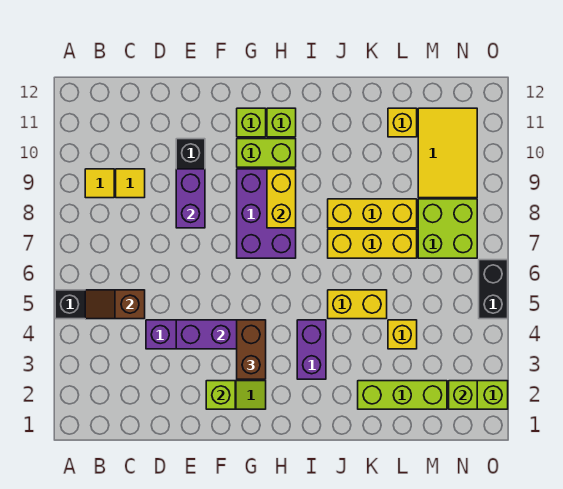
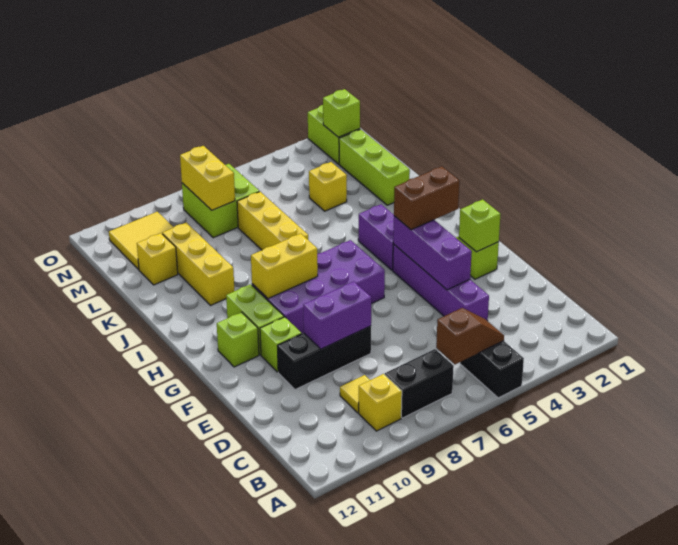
brown slope B5:C5 level 2 top C -> brown slope B5:B6 level 2 top 6
yellow tile B9 level 1 -> yellow brick B9 level 1
purple brick G7:H9 level 1 -> purple brick G6:H9 level 1
lime brick H11 level 1 -> lime brick F10 level 1
purple brick I3:I4 level 1 -> purple brick H4:I4 level 1
yellow brick J5:K5 level 1 -> yellow brick M8:N8 level 2
yellow brick J8:L8 level 1 -> yellow brick J10:L10 level 1
yellow tile M9:N11 level 1 -> yellow tile M10:N11 level 1
black brick O5:O6 level 1 -> black brick B7:B8 level 1

